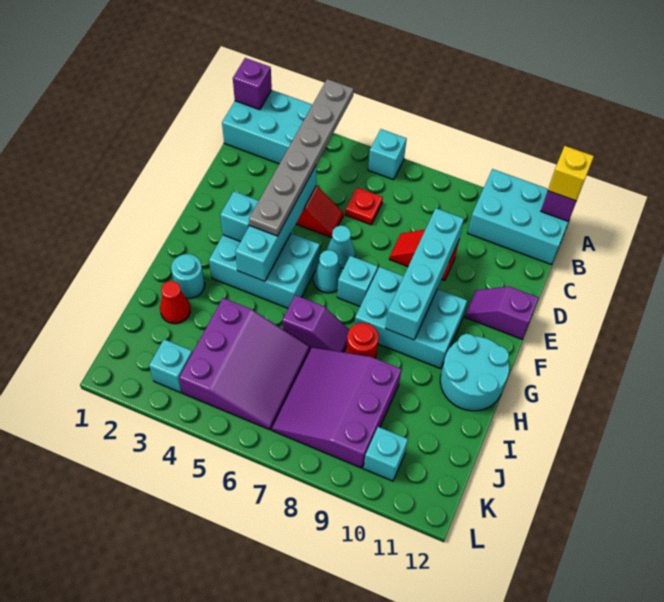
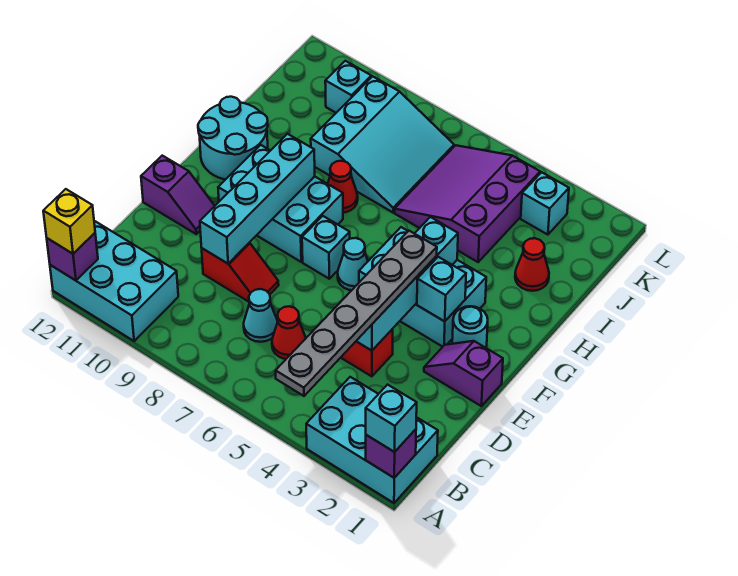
cyan brick A6 level 1 -> cyan brick A1 level 3
red plate C6 level 1 -> red cone C6 level 1
cyan cone E6 level 1 -> cyan cone C7 level 1
cyan round brick H2 level 1 -> cyan round brick F2 level 1
purple slope H6:H7 level 1 top 6 -> purple slope E1:E2 level 1 top 1
red round brick H8 level 1 -> red cone H8 level 1
purple slope I7:K9 level 1 top 9 -> cyan slope I7:K9 level 1 top 9

